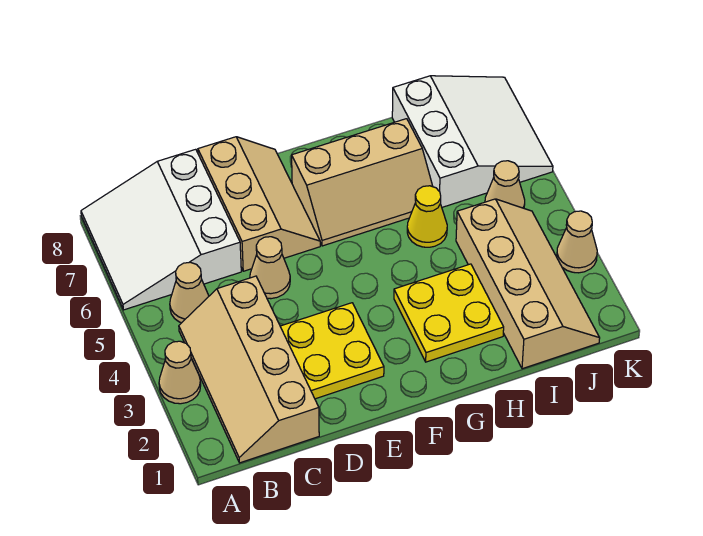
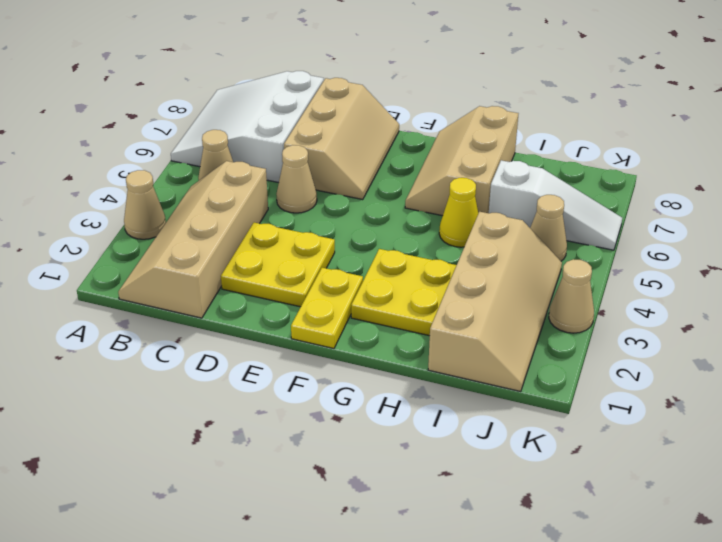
none -> yellow plate F1:F2 level 1
tan slope F6:H7 level 1 top 7 -> tan slope G6:H8 level 1 top H
white slope I6:K8 level 1 top I -> white slope I6:K6 level 1 top I

